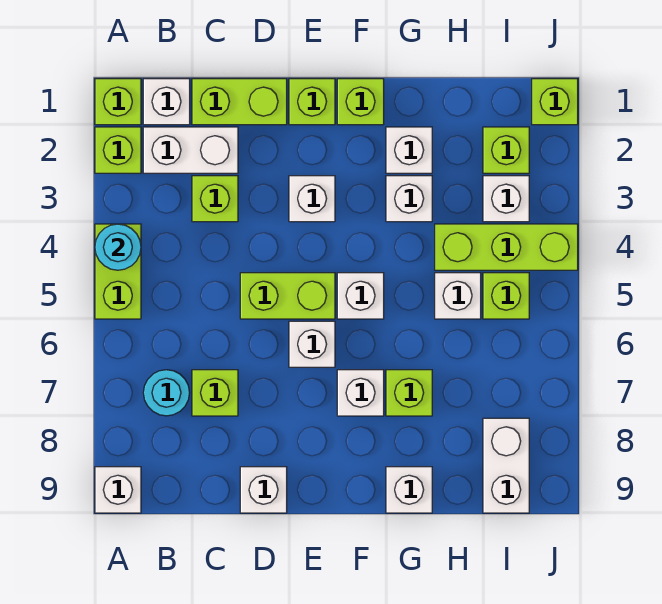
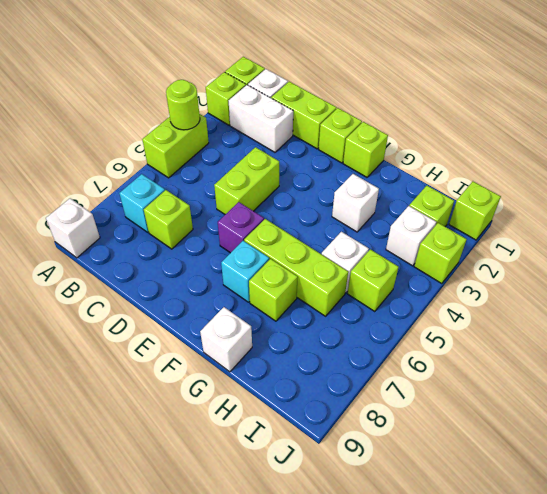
cyan round brick A4 level 2 -> lime round brick A4 level 2
cyan round brick B7 level 1 -> cyan brick B7 level 1
lime brick C3 level 1 -> lime brick J3 level 1
lime brick D5:E5 level 1 -> lime brick D4:D5 level 1
white brick D9 level 1 -> none
white brick E3 level 1 -> none
white brick E6 level 1 -> purple brick E6 level 1
white brick F5 level 1 -> none
white brick F7 level 1 -> cyan brick F7 level 1
white brick G2 level 1 -> none
lime brick H4:J4 level 1 -> lime brick F6:H6 level 1
white brick I8:I9 level 1 -> none

